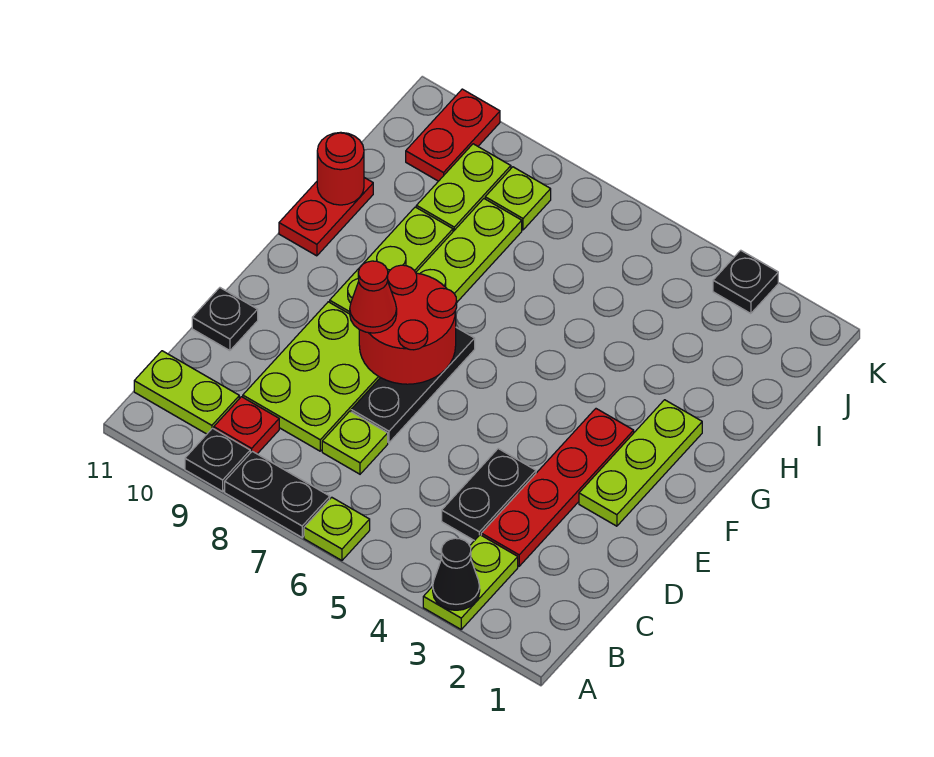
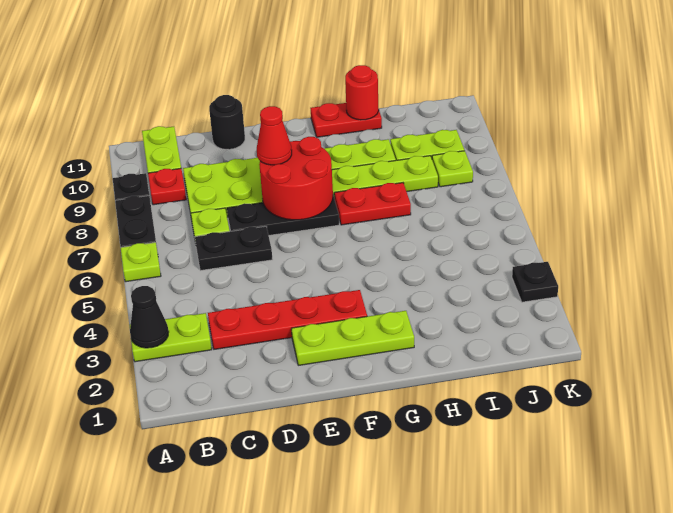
black plate C4:D4 level 1 -> black plate C6:D6 level 1
black plate D11 level 1 -> black round brick D11 level 1
red plate J10:K10 level 1 -> red plate G7:H7 level 1

